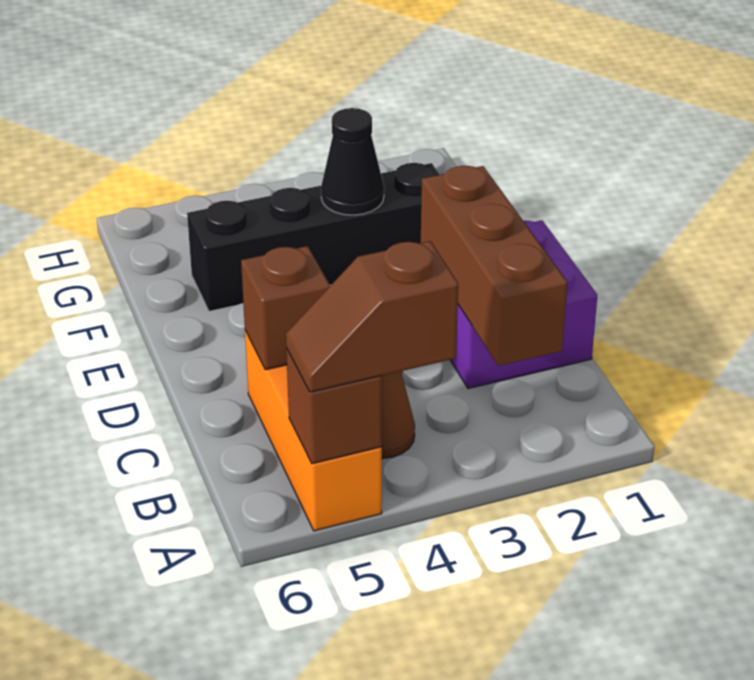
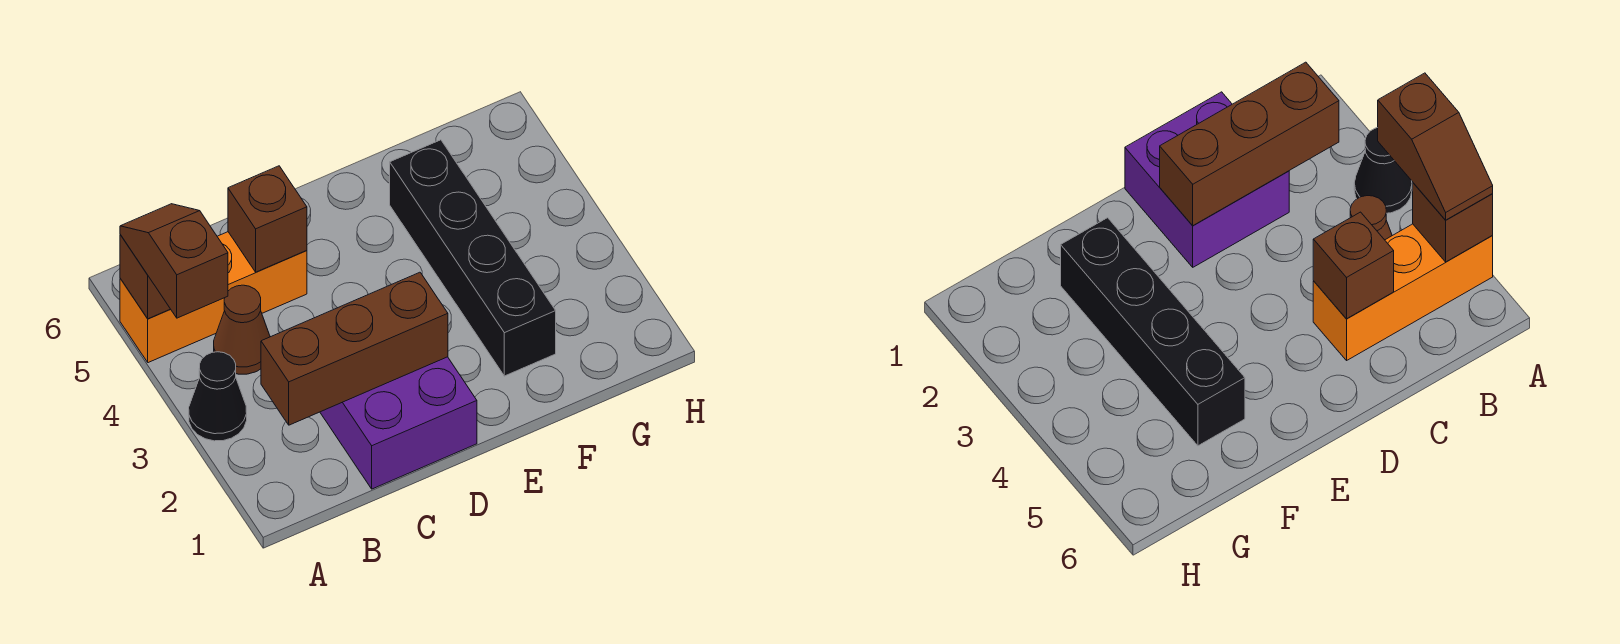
black cone F3 level 2 -> black cone A3 level 1

